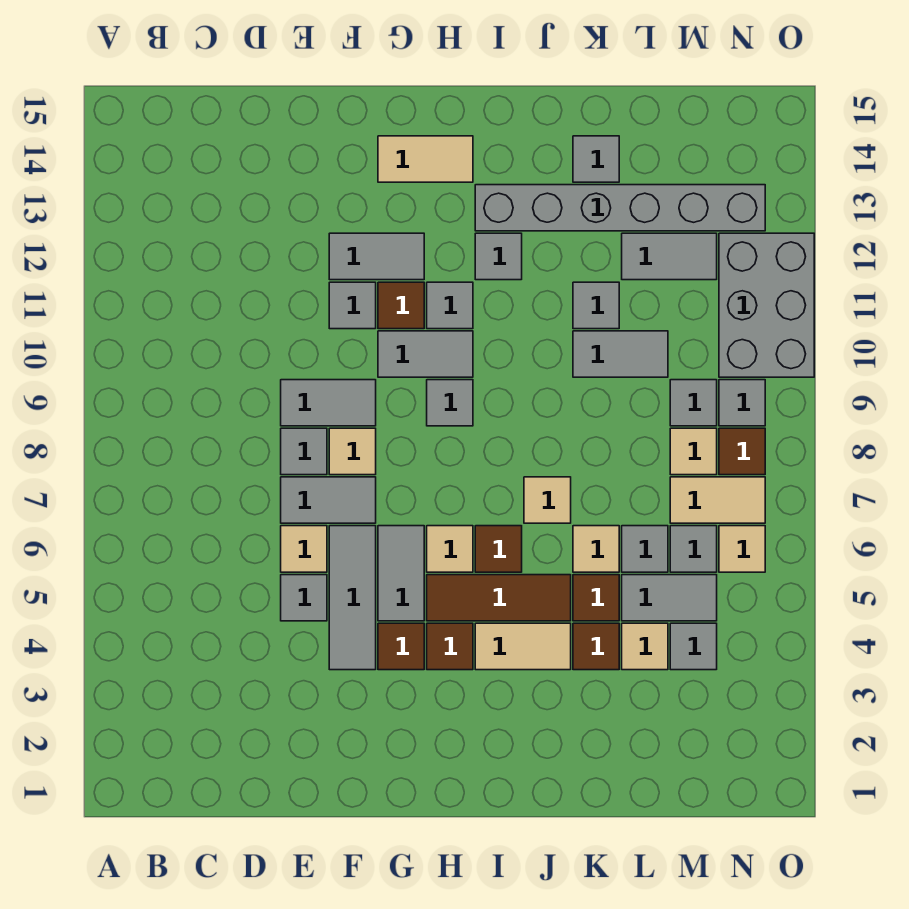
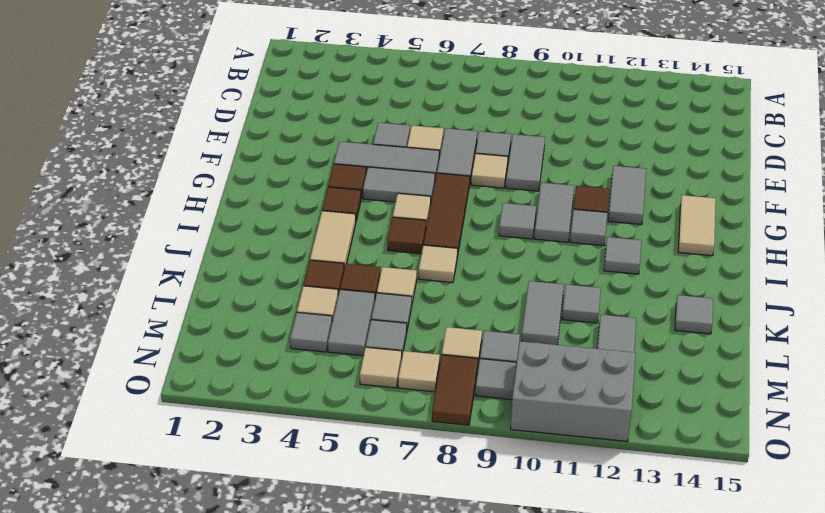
grey tile F11 level 1 -> none
brown tile H5:J5 level 1 -> brown tile G7:I7 level 1
grey brick I13:N13 level 1 -> none
tan tile M7:N7 level 1 -> tan tile N7 level 1
brown tile N8 level 1 -> brown tile N8:O8 level 1

